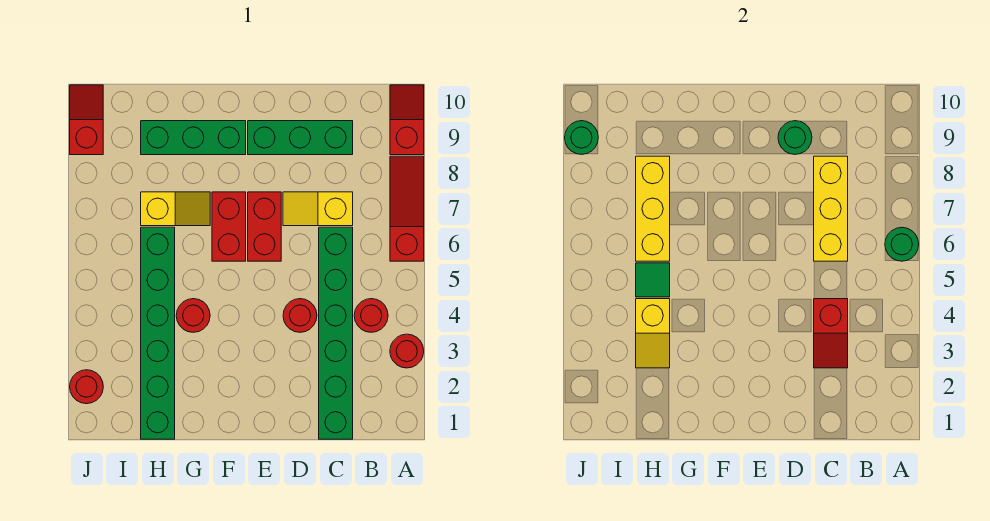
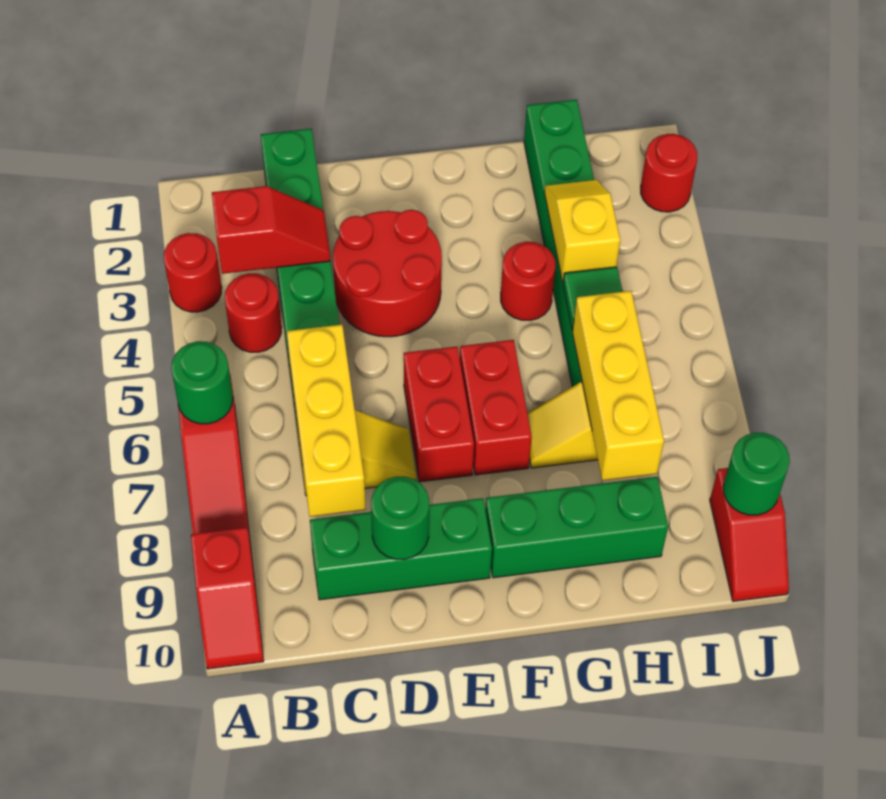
red slope C3:C4 level 2 top 4 -> red slope B3:C3 level 2 top B
red round brick D4 level 1 -> red round brick D3:E4 level 1

